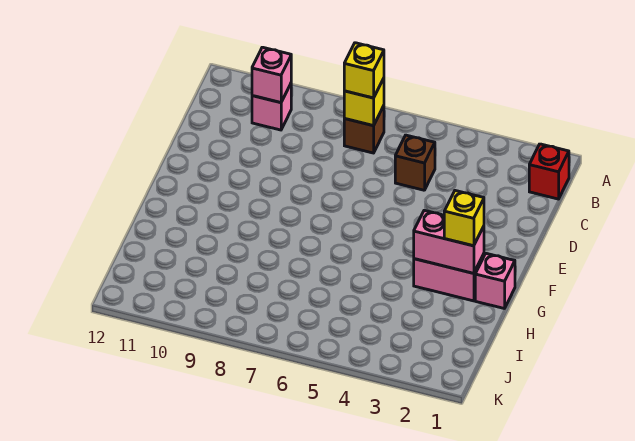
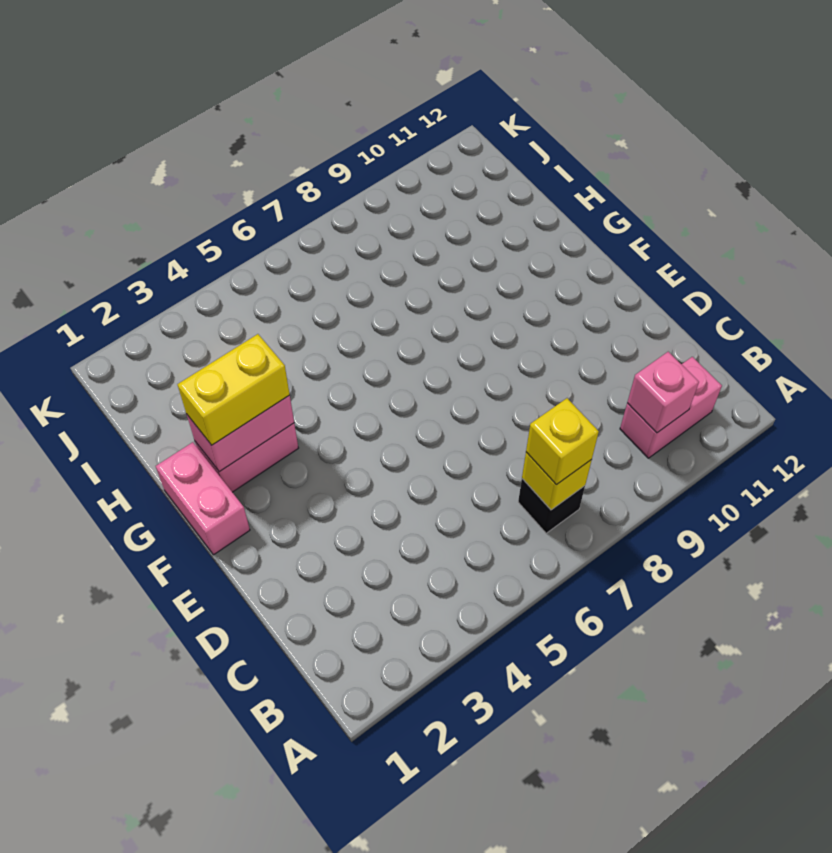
red brick B1 level 1 -> none
brown brick B7 level 1 -> black brick B7 level 1
pink brick B10 level 1 -> pink brick B10:B11 level 1
brown brick C5 level 1 -> none
pink brick G1 level 1 -> pink brick F1:G1 level 1
yellow brick G2 level 3 -> yellow brick G2:G3 level 3

